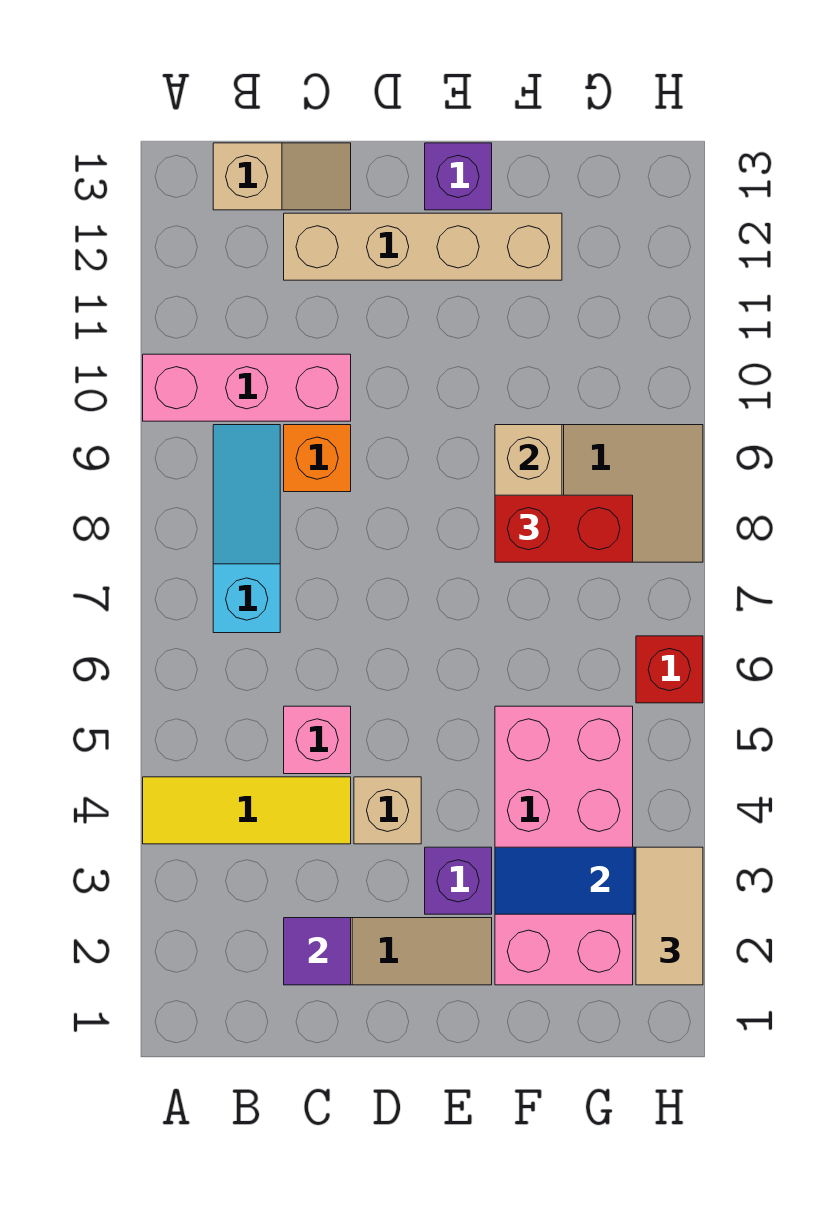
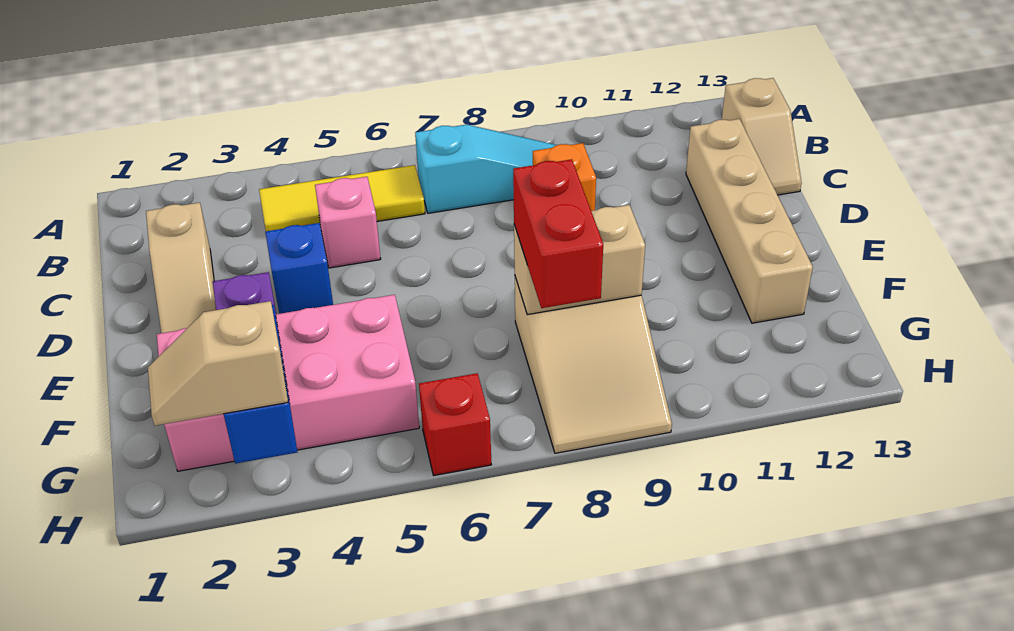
yellow tile A4:C4 level 1 -> yellow tile B4:B6 level 1
pink brick A10:C10 level 1 -> none
purple tile C2 level 2 -> none
tan brick D4 level 1 -> blue brick D4 level 1
purple brick E13 level 1 -> none
tan tile H2:H3 level 3 -> tan slope H2:H3 level 3 top 3

